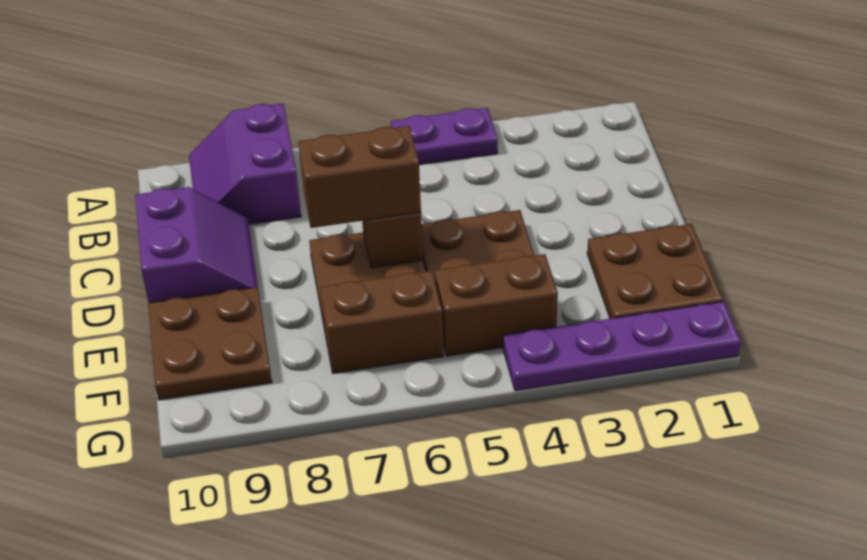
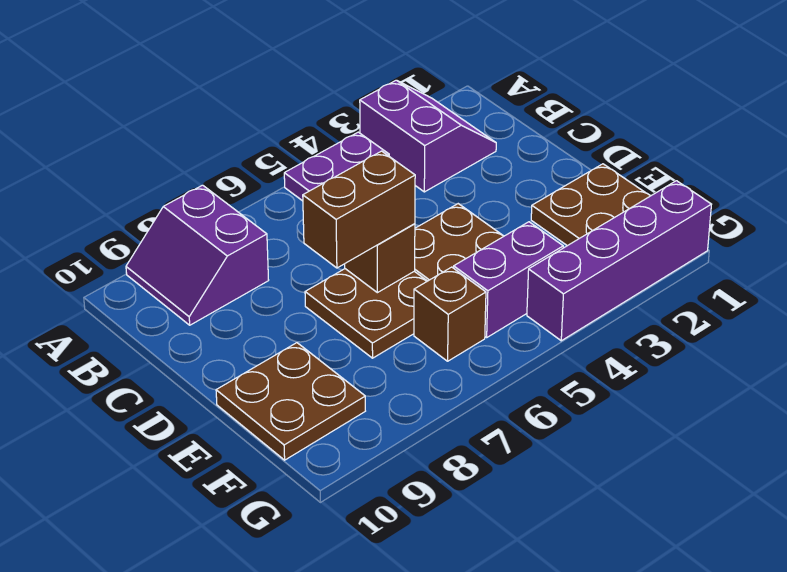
purple slope C9:D10 level 1 top 10 -> purple slope A2:B3 level 1 top 3
brown brick F4:F5 level 1 -> purple brick F4:F5 level 1
brown brick F6:F7 level 1 -> brown brick F6 level 1
purple plate G1:G4 level 1 -> purple brick G1:G4 level 1

